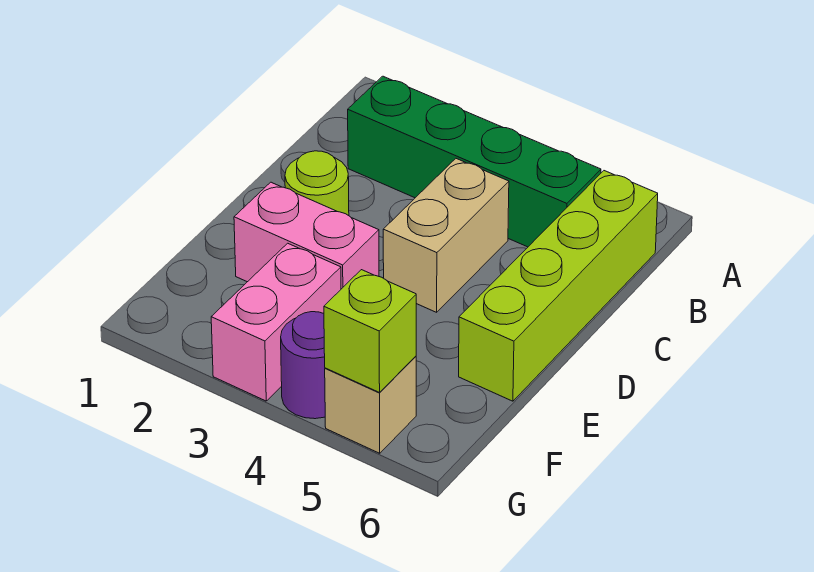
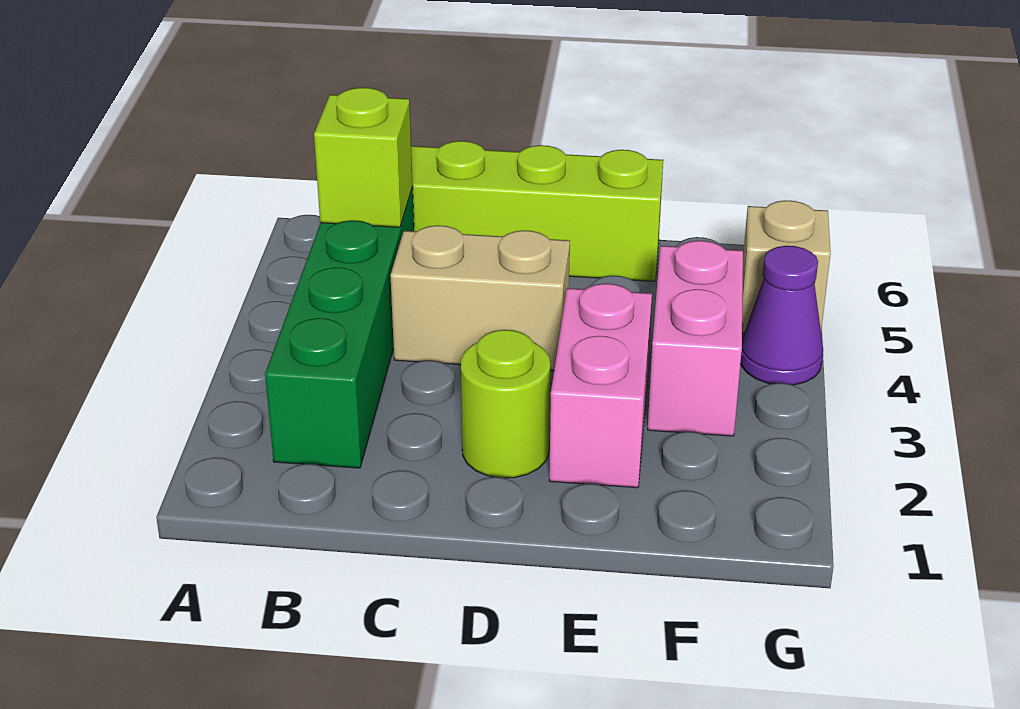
pink brick F3:G3 level 1 -> pink brick F3:F4 level 1
purple round brick G4 level 1 -> purple cone G4 level 1
lime brick G5 level 2 -> lime brick B5 level 2

